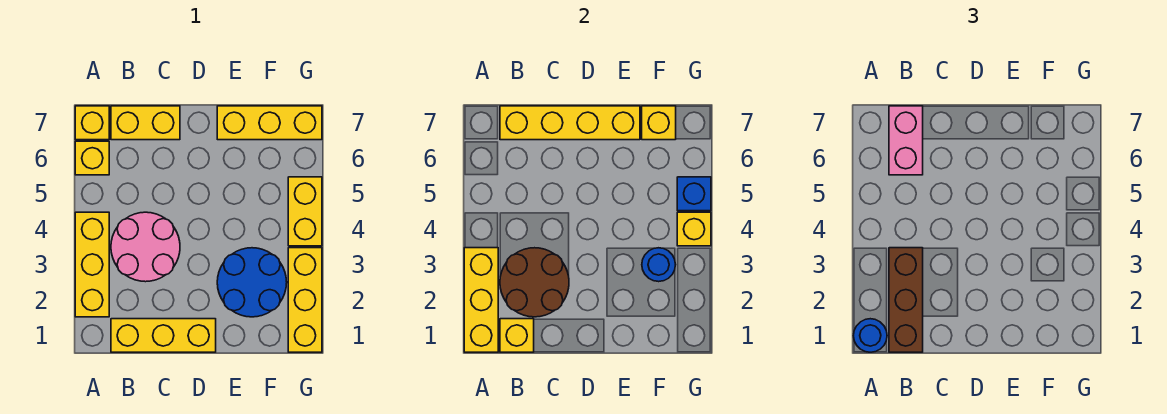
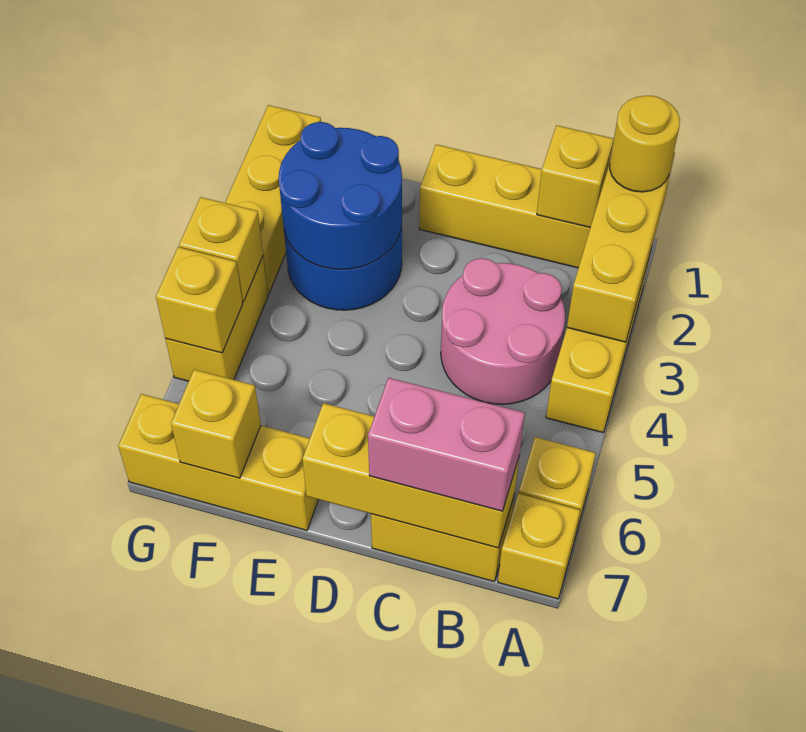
blue round brick A1 level 3 -> yellow round brick A1 level 3
brown brick B1:B3 level 3 -> none
brown round brick B2:C3 level 2 -> none
pink brick B6:B7 level 3 -> pink brick B7:C7 level 3
yellow brick B7:E7 level 2 -> yellow brick B7:D7 level 2
blue round brick F3 level 2 -> blue round brick E2:F3 level 2
blue brick G5 level 2 -> yellow brick G5 level 2

